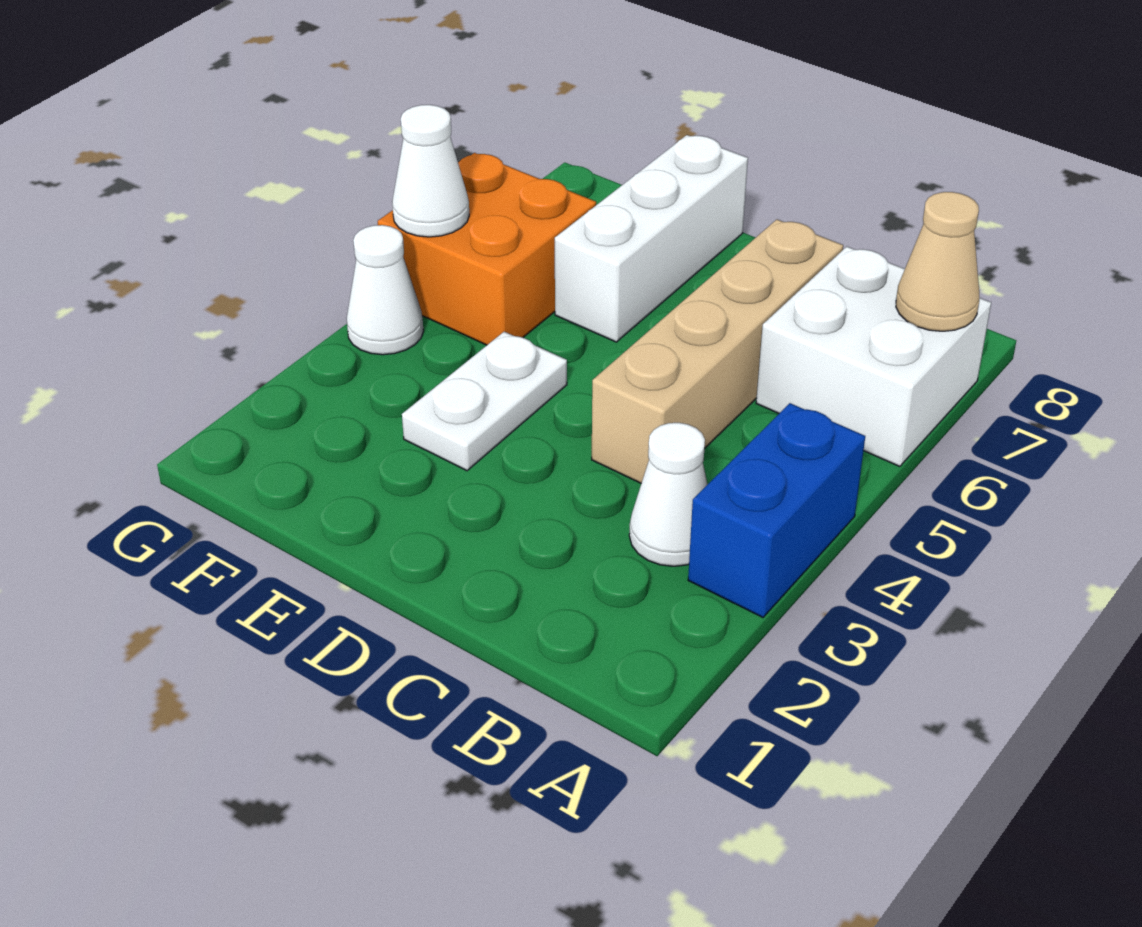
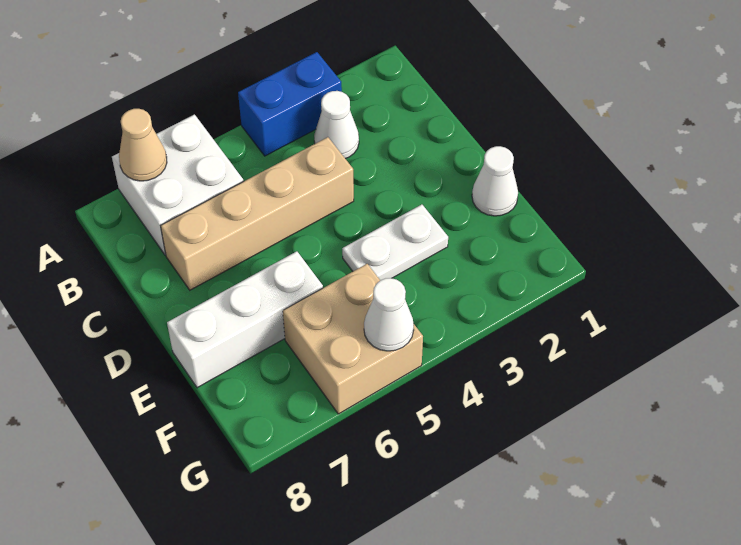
orange brick F5:G6 level 1 -> tan brick F5:G6 level 1
white cone G4 level 1 -> white cone E1 level 1

